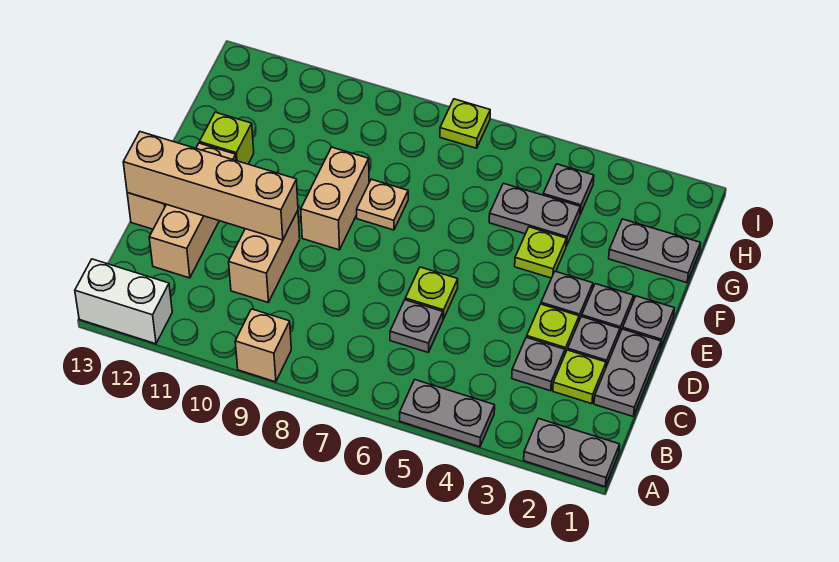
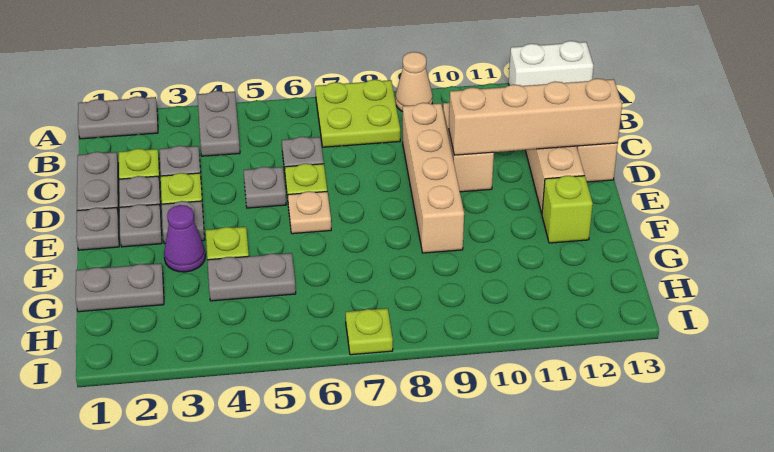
grey plate A4:A5 level 1 -> grey plate A4:B4 level 1
none -> lime plate A7:B8 level 1
tan brick A9 level 1 -> tan cone A9 level 1
tan brick E9:F9 level 1 -> tan brick C9:F9 level 1
none -> purple cone F3 level 1
tan plate F8 level 1 -> tan plate E6 level 1
grey plate H4 level 1 -> grey plate D5 level 1

